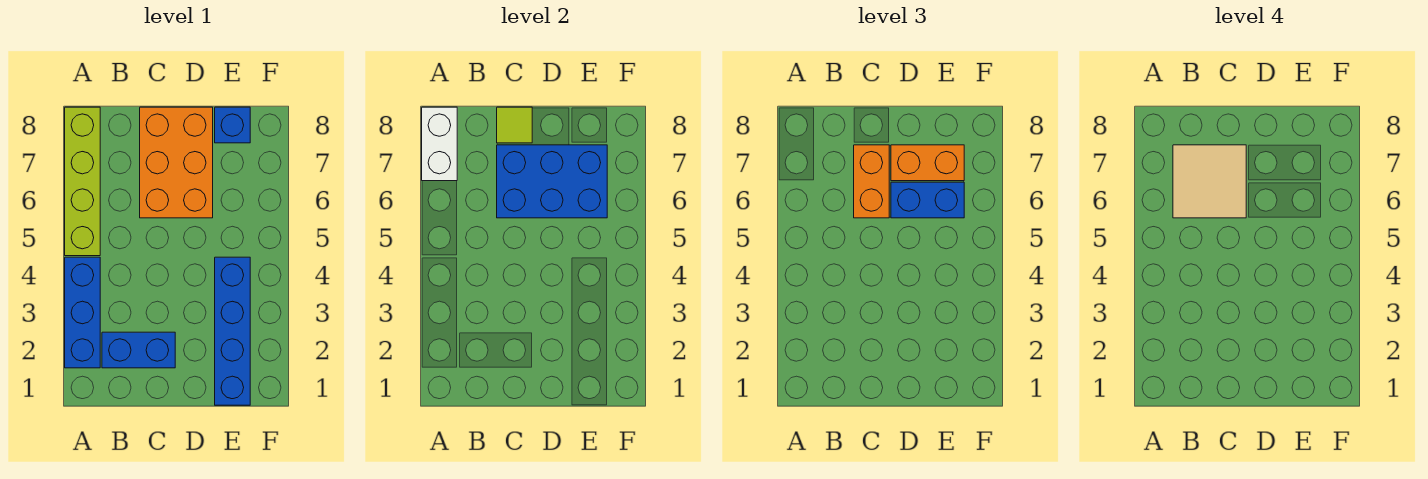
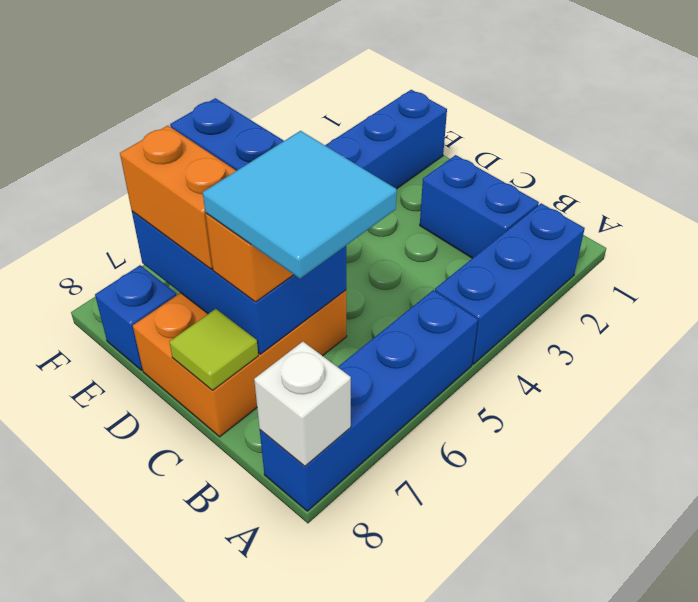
lime brick A5:A8 level 1 -> blue brick A5:A8 level 1
white brick A7:A8 level 2 -> white brick A8 level 2
tan tile B6:C7 level 4 -> cyan tile B6:C7 level 4

